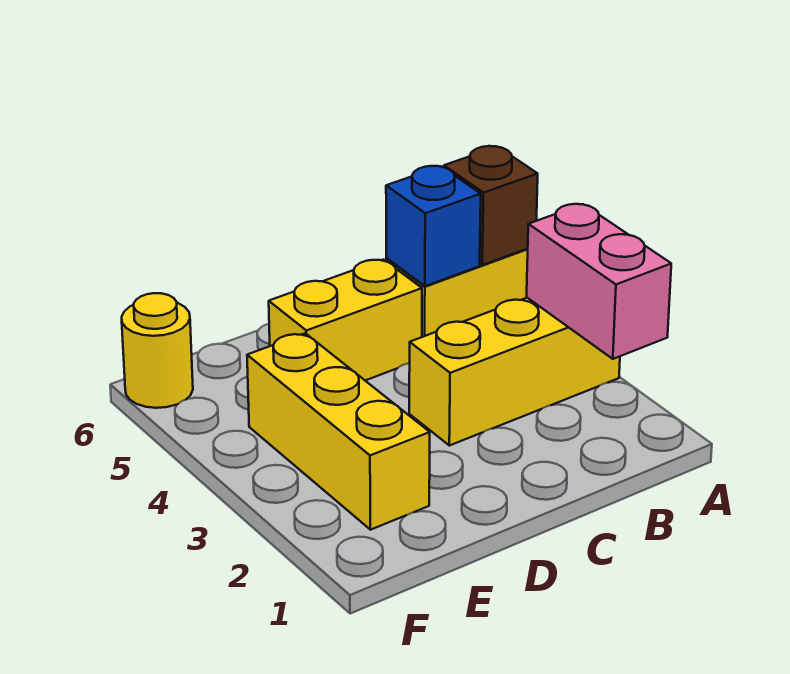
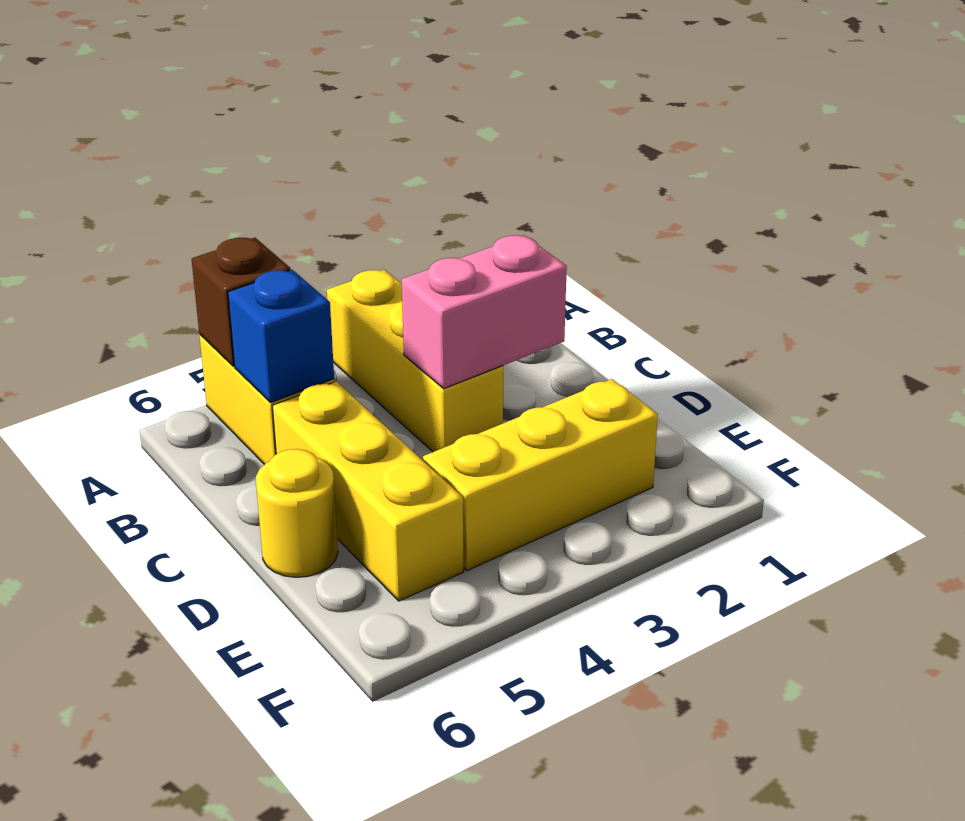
pink brick A2:A3 level 2 -> pink brick C2:C3 level 2
yellow brick C5:D5 level 1 -> yellow brick C5:E5 level 1
yellow round brick F6 level 1 -> yellow round brick D6 level 1

